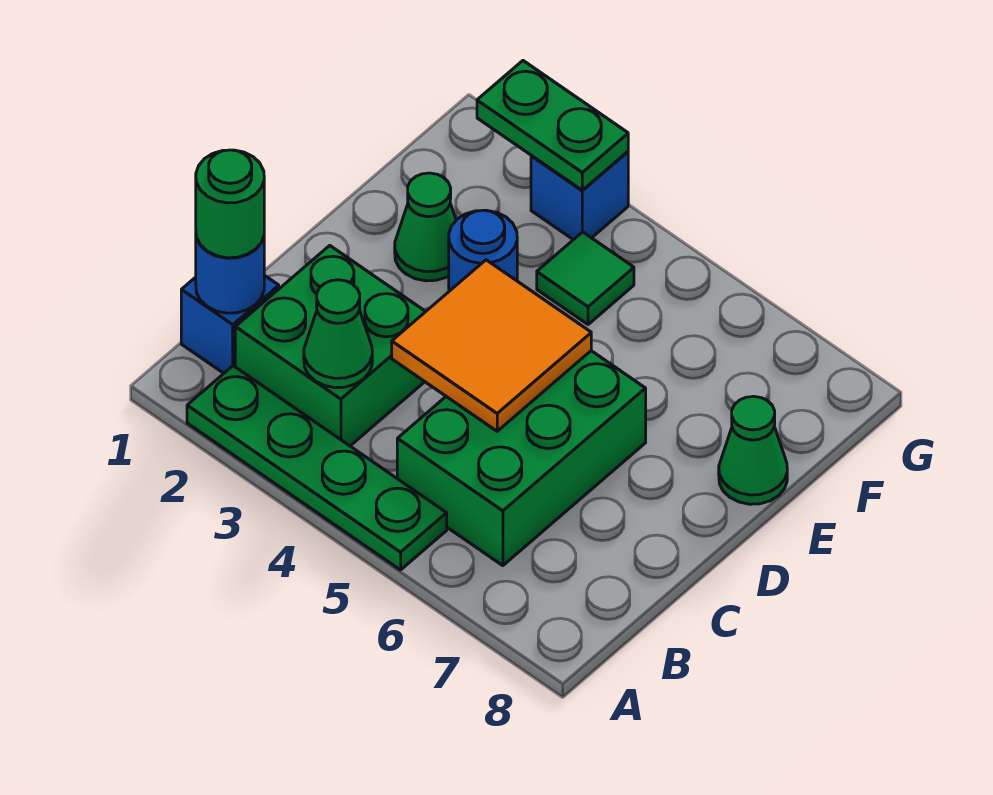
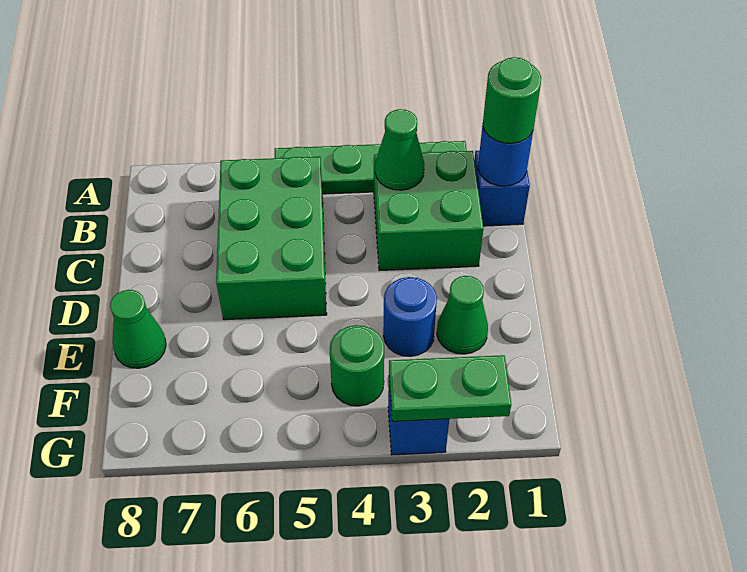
orange tile C4:D5 level 2 -> none
green tile F4 level 1 -> green round brick F4 level 1

